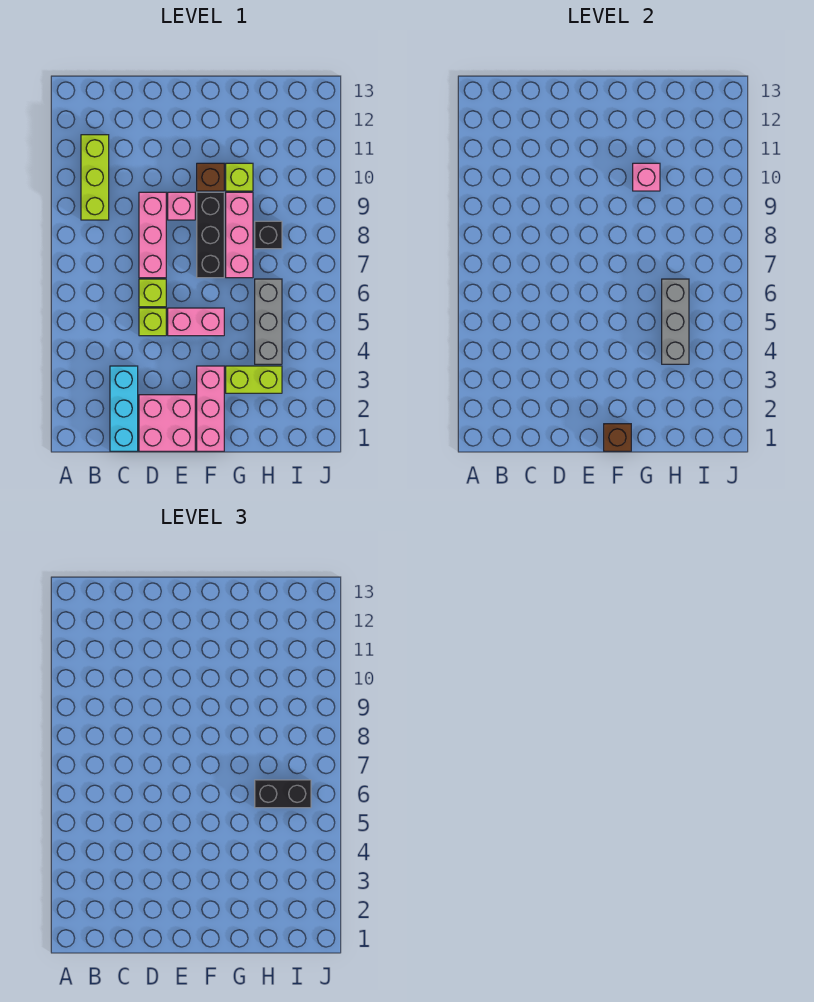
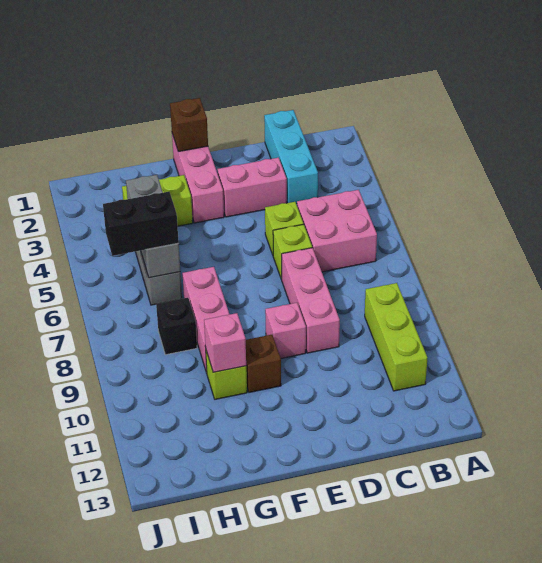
pink brick D1:E2 level 1 -> pink brick B5:C6 level 1
pink brick E5:F5 level 1 -> pink brick D3:E3 level 1
black brick F7:F9 level 1 -> none

